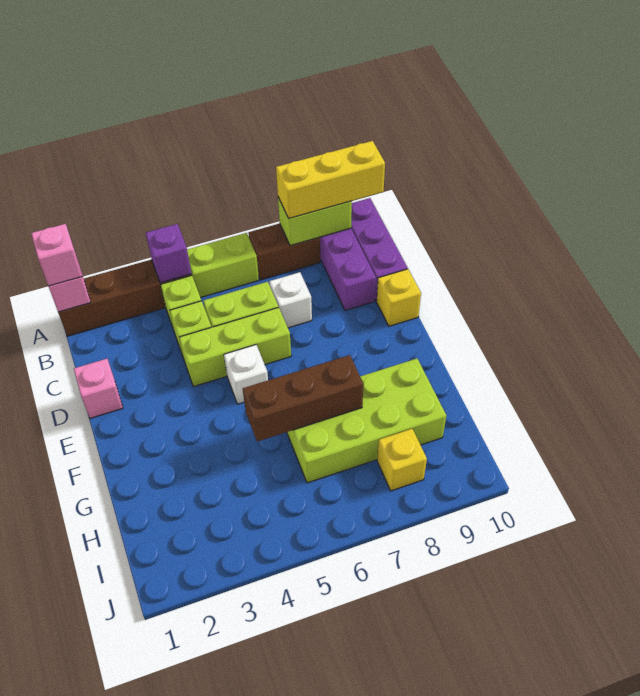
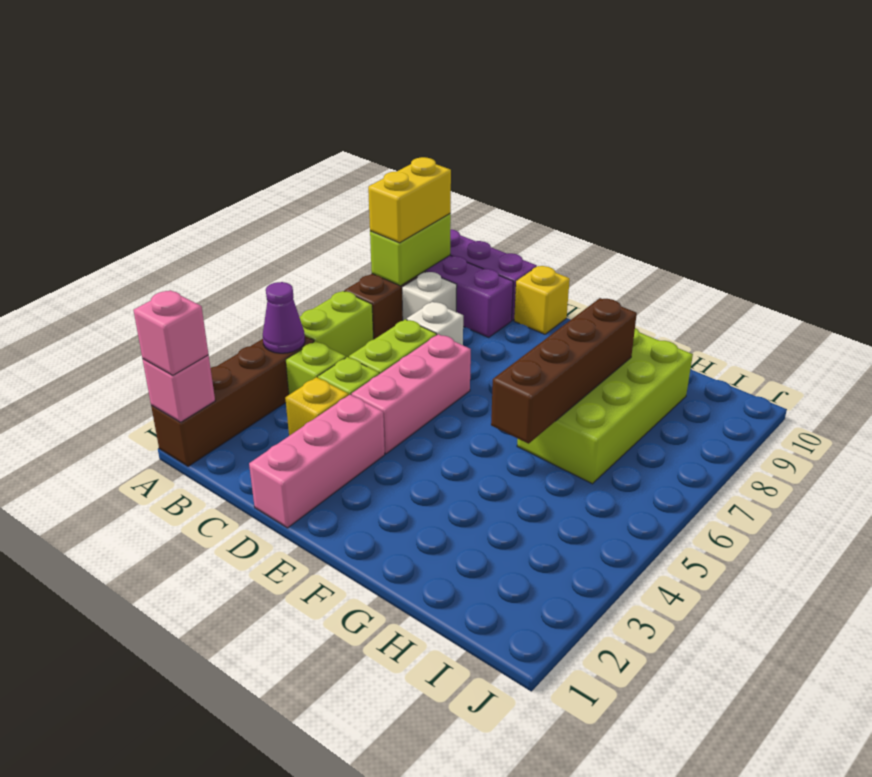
purple brick A4 level 2 -> purple cone A4 level 2
yellow brick A8:A10 level 3 -> yellow brick A8:A9 level 3
pink brick D1 level 1 -> pink brick D1:D3 level 1
lime brick D4:D6 level 1 -> pink brick D4:D6 level 1
white brick E5 level 1 -> white brick B8 level 1
brown brick G5:G7 level 2 -> brown brick G5:G8 level 2
yellow brick I8 level 1 -> yellow brick C3 level 1

